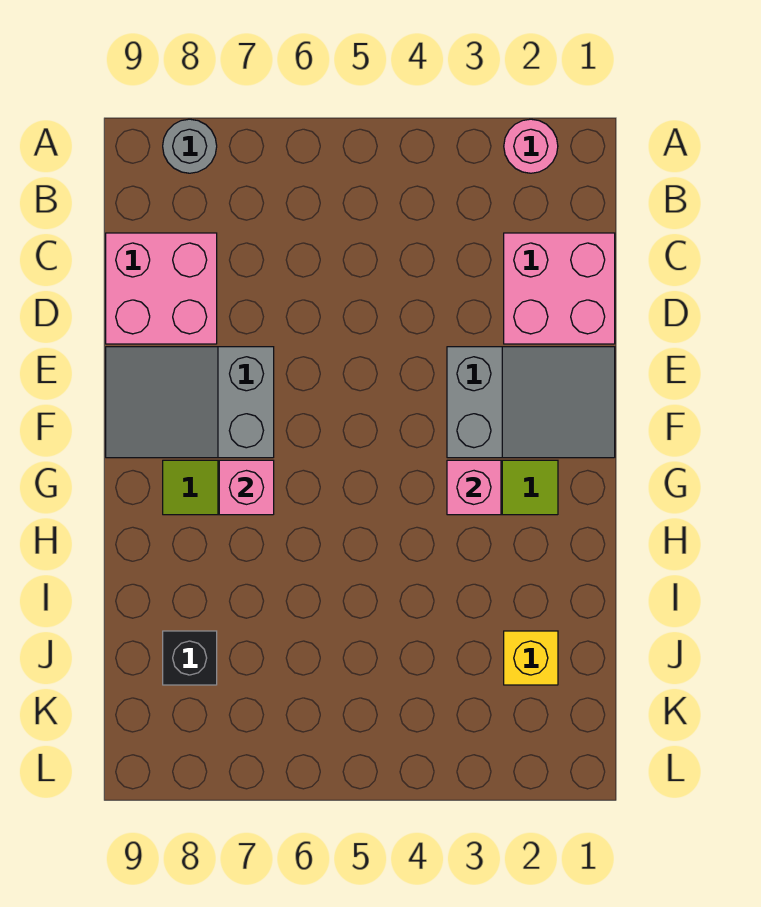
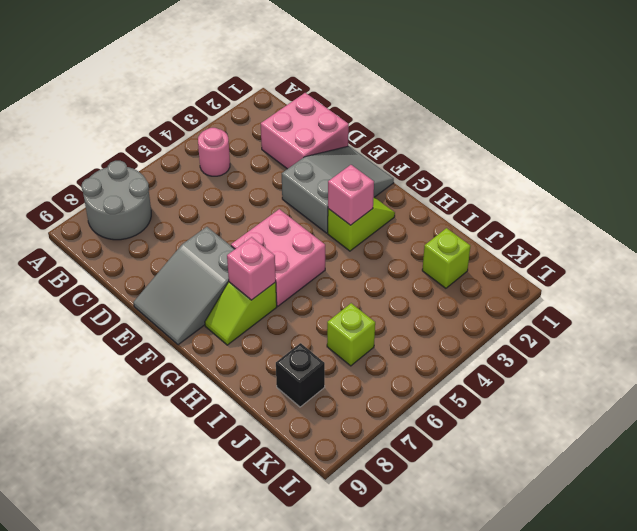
pink round brick A2 level 1 -> pink round brick B4 level 1
grey round brick A8 level 1 -> grey round brick A7:B8 level 1
pink brick C8:D9 level 1 -> pink brick F5:G6 level 1
yellow brick J2 level 1 -> lime brick J2 level 1
none -> lime brick J6 level 1

